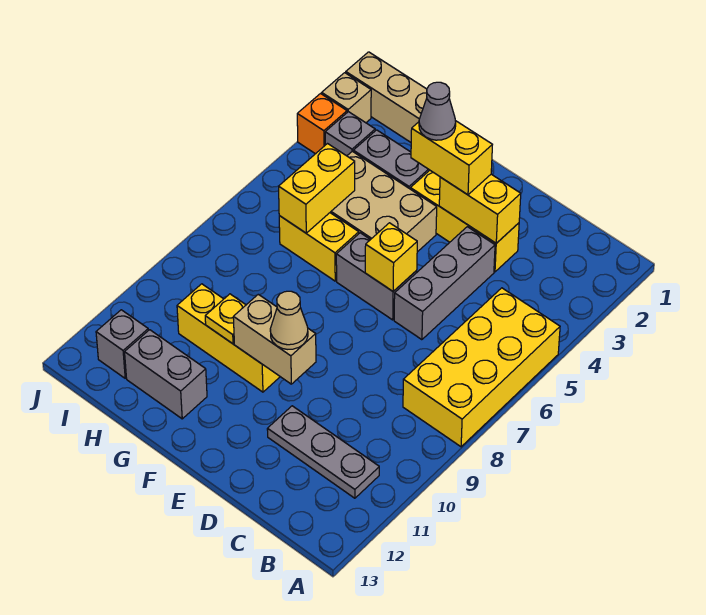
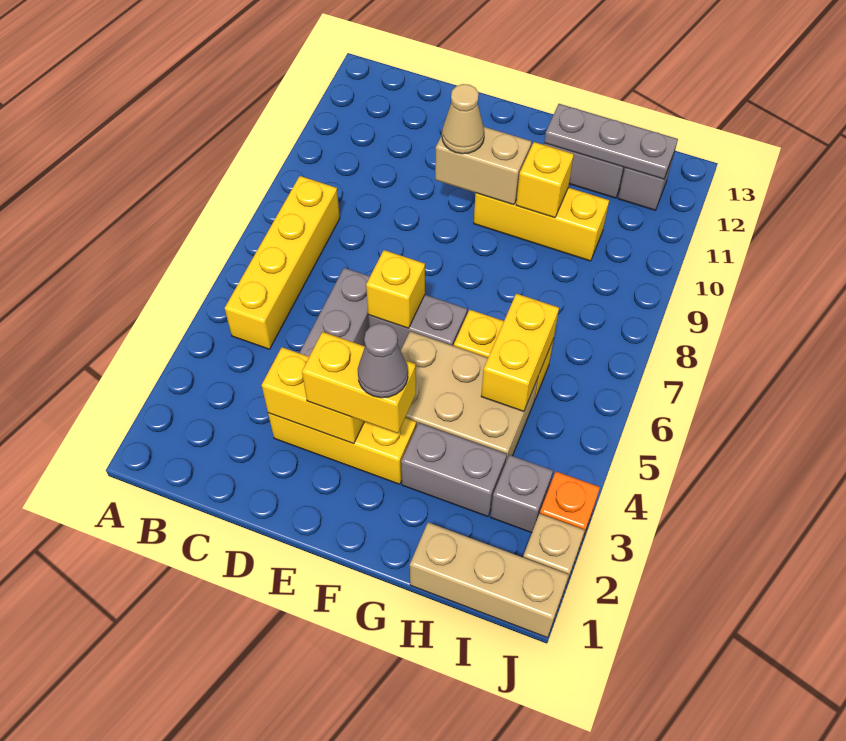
yellow brick A5:B8 level 1 -> yellow brick B5:B8 level 1
grey plate B11:D11 level 1 -> grey plate G12:I12 level 2
yellow plate G10 level 2 -> yellow brick G10 level 2

